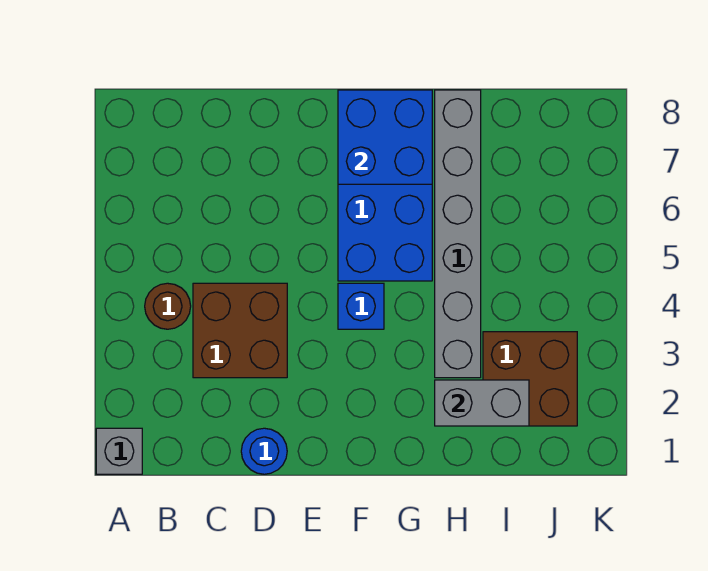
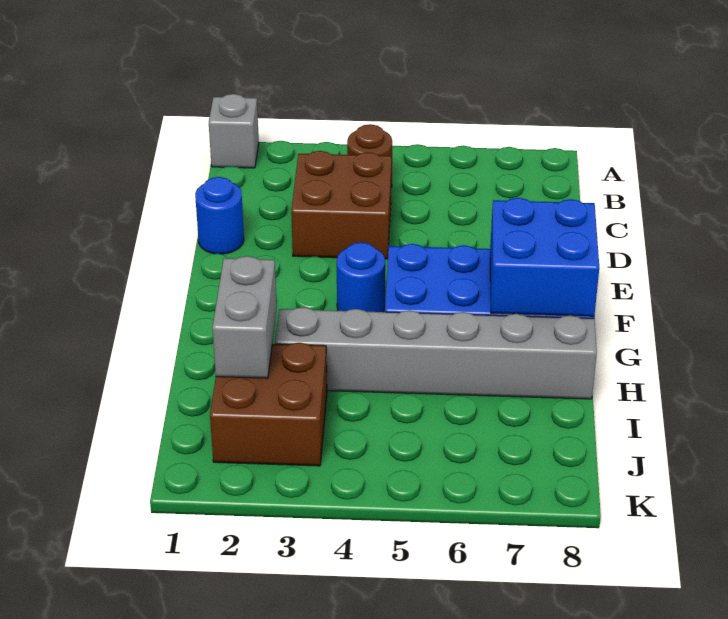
blue brick F4 level 1 -> blue round brick F4 level 1

